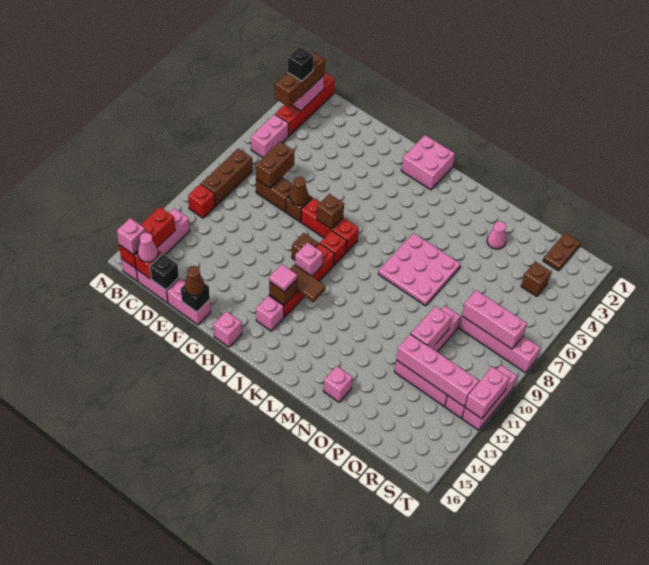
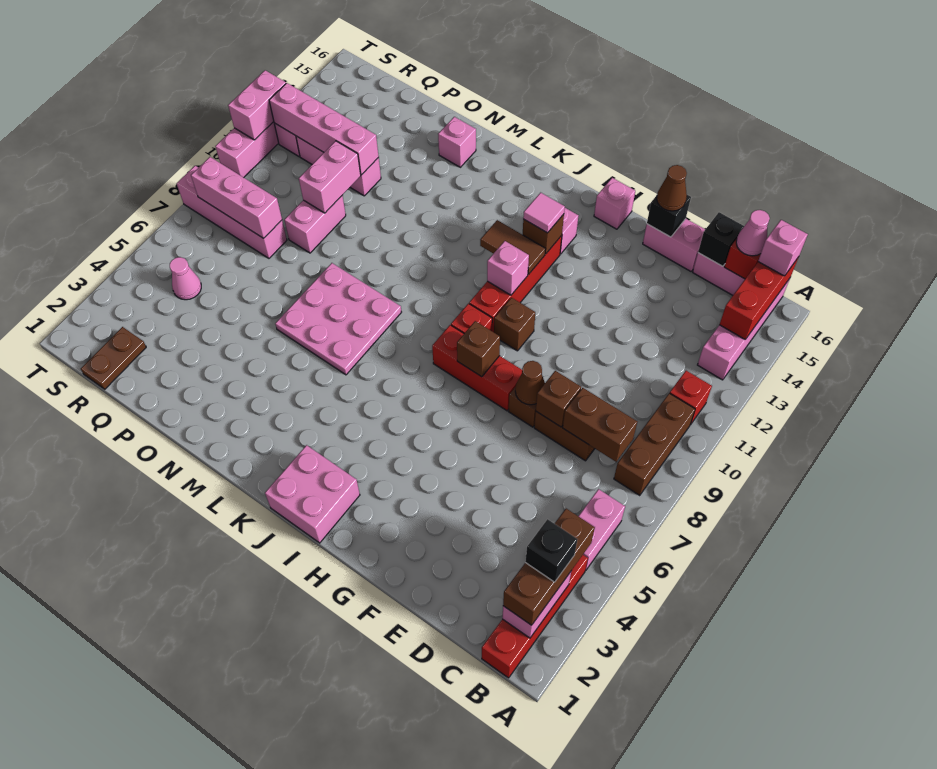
brown brick D7:D8 level 2 -> brown brick C8:D8 level 2
pink cone O3 level 1 -> pink cone R5 level 1
brown brick R4 level 1 -> brown brick E8 level 2

